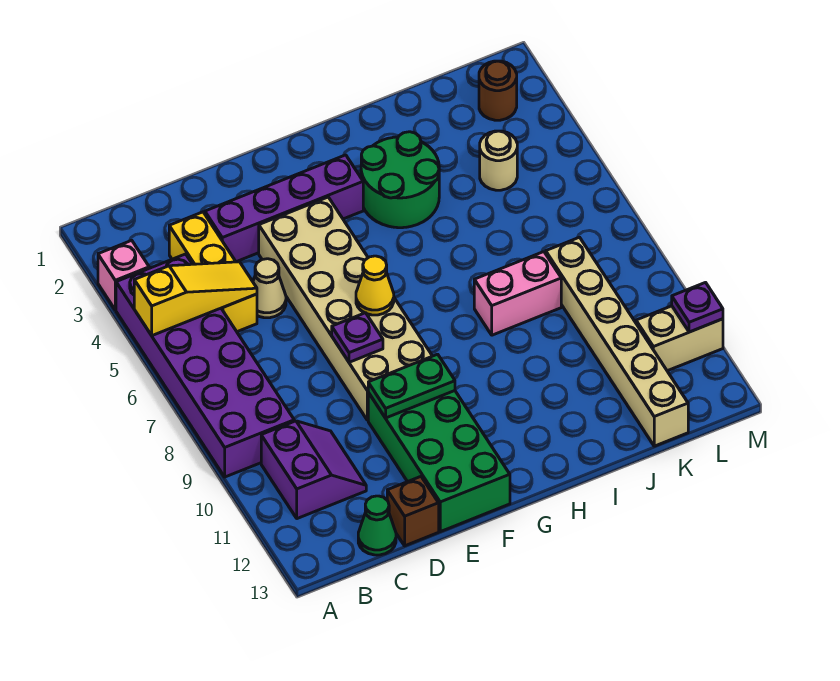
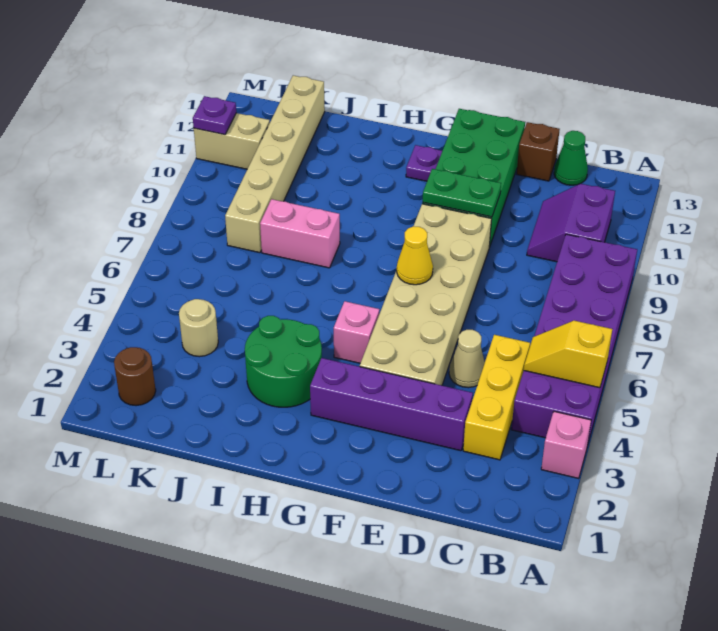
yellow slope A5:C5 level 2 top A -> yellow slope A5:B5 level 2 top A
purple plate E8 level 2 -> purple plate G12 level 1
none -> pink brick G5 level 1

